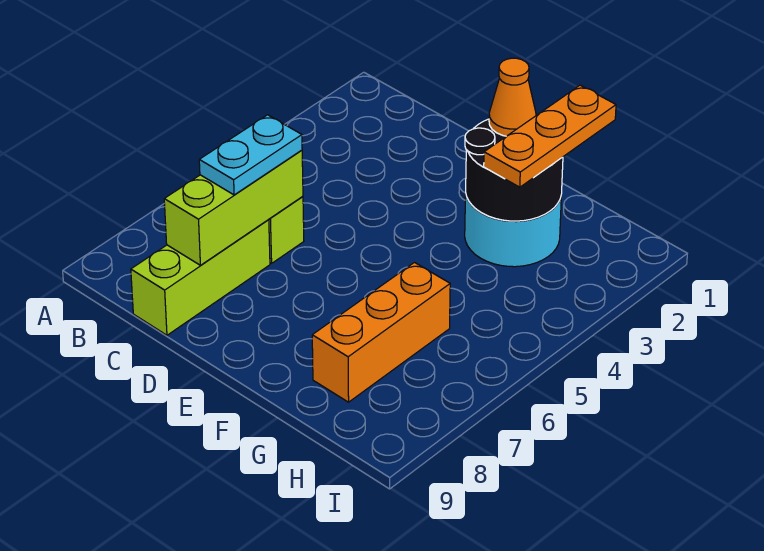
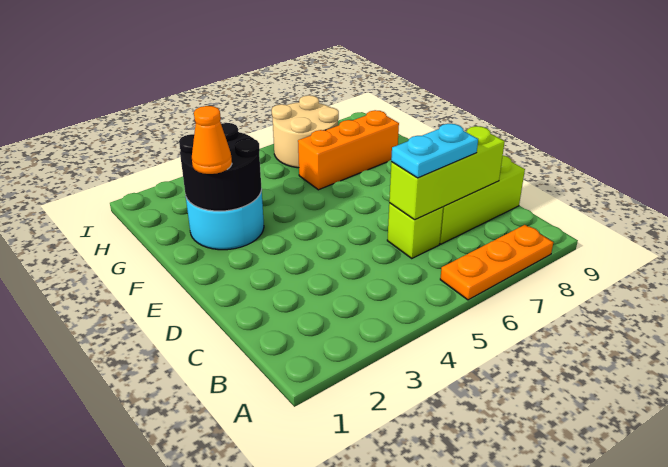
orange plate G1:G3 level 3 -> orange plate A6:A8 level 1
none -> tan round brick H6:I7 level 1

